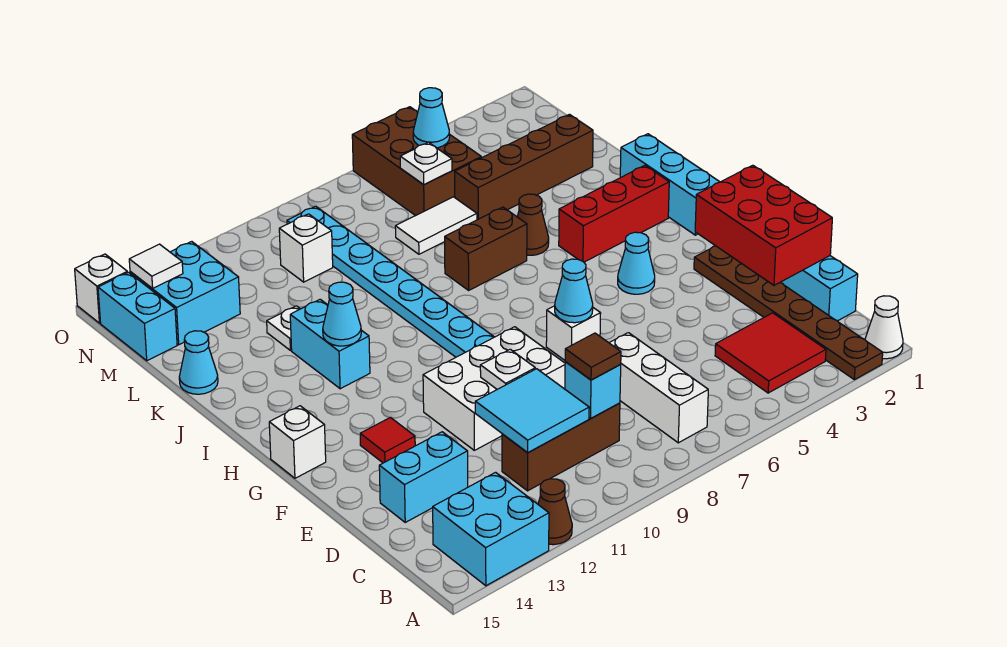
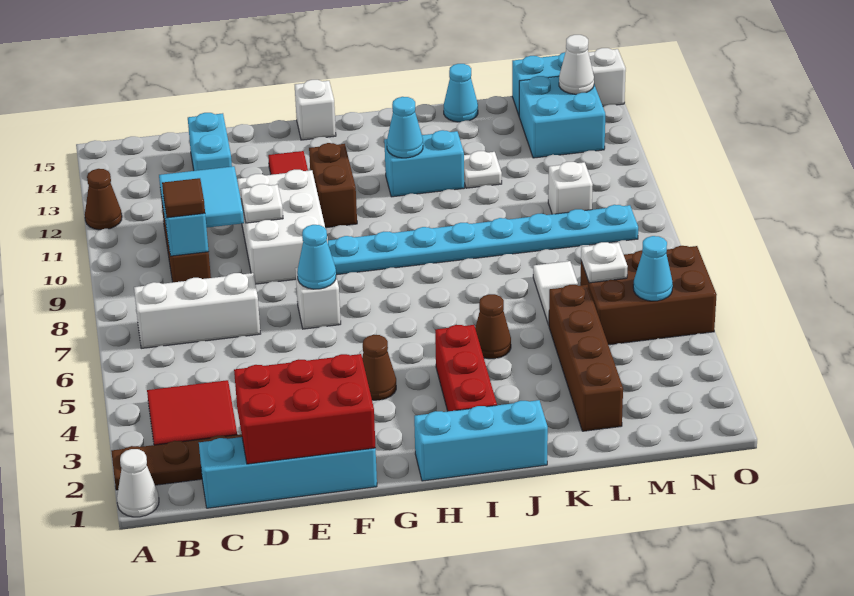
cyan brick A13:B14 level 1 -> none
cyan cone G4 level 1 -> brown cone G4 level 1
brown brick J6:J7 level 1 -> brown brick G11:G12 level 1
white tile N14 level 2 -> white cone N14 level 2

